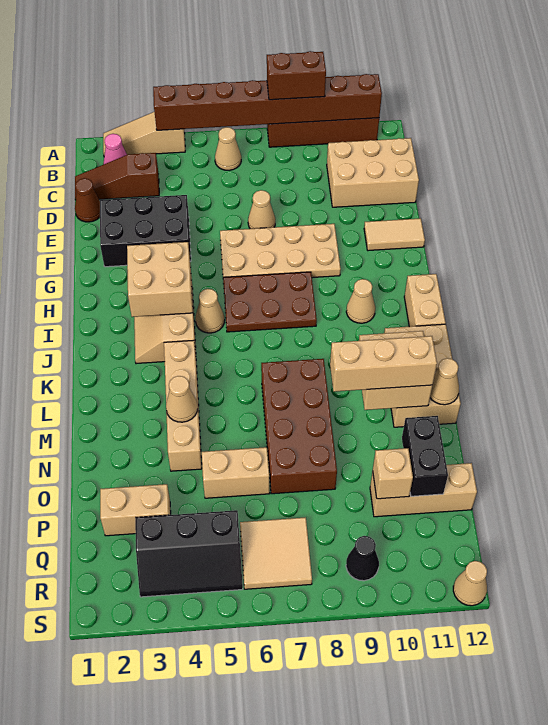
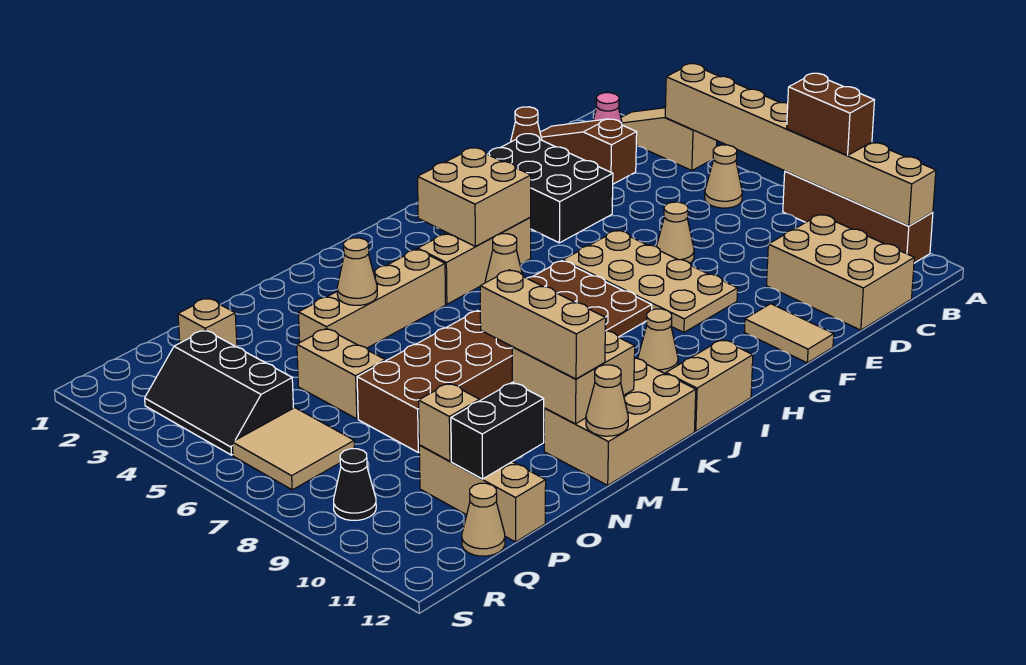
brown brick A4:A11 level 2 -> tan brick A4:A11 level 2
tan brick P2:P3 level 1 -> tan brick P2 level 1
tan cone S12 level 1 -> tan cone Q12 level 1

